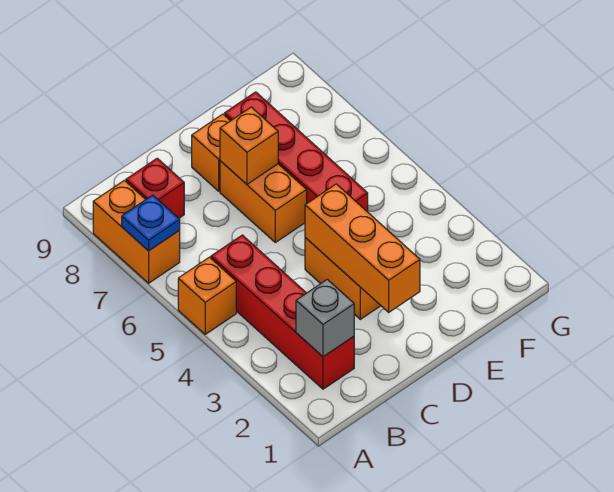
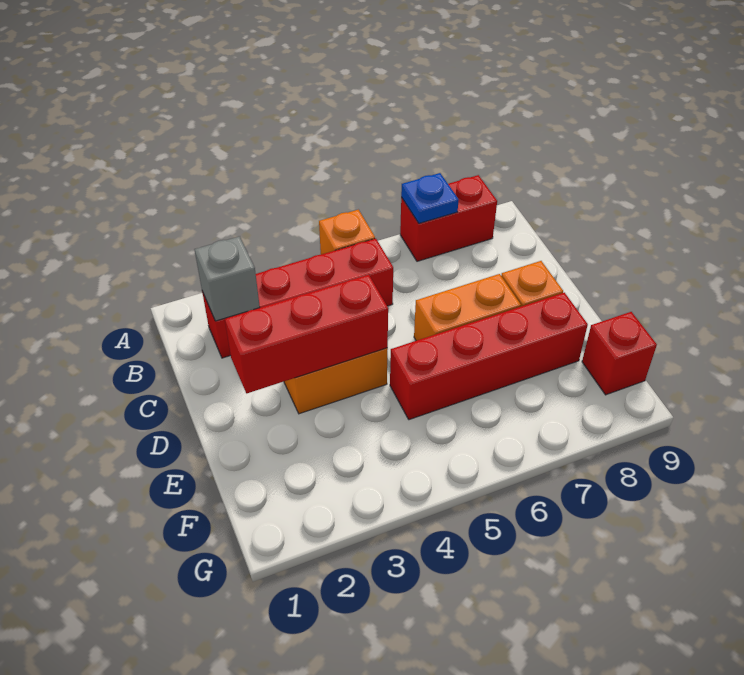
orange brick A7:A8 level 1 -> red brick A7:A8 level 1
red brick B8 level 1 -> red brick F9 level 1
orange brick D2:D4 level 2 -> red brick D2:D4 level 2
orange brick D7 level 2 -> none

